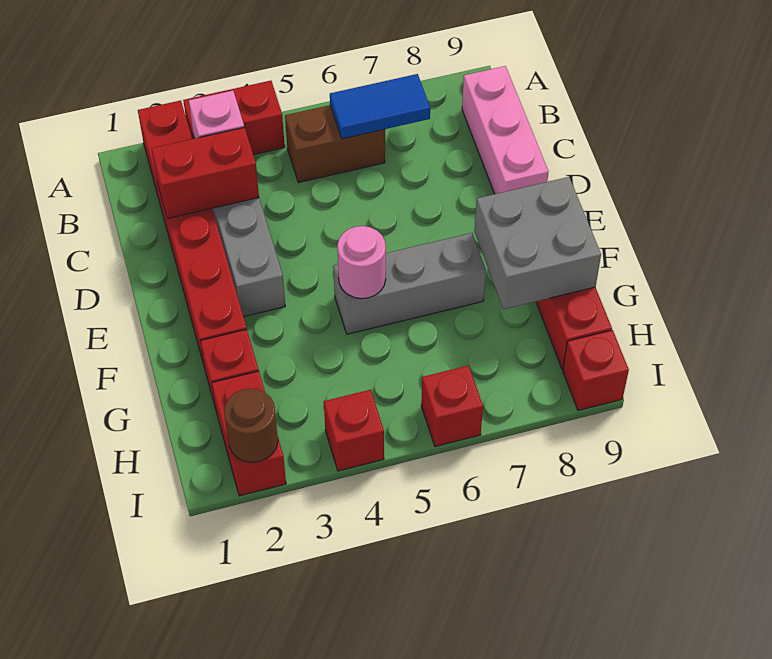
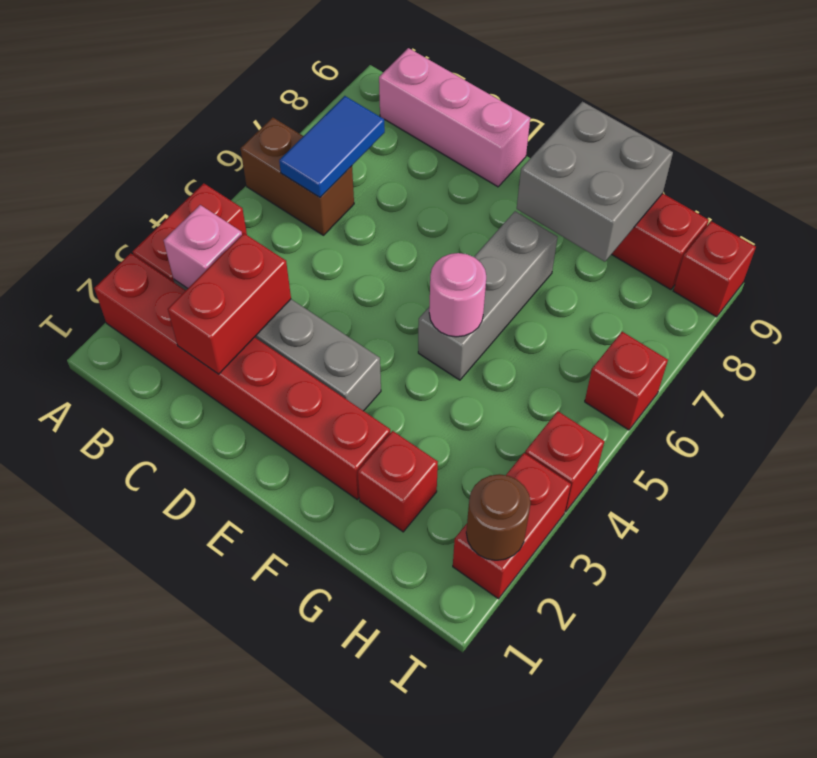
brown brick B5:B6 level 1 -> brown brick A6:B6 level 1
red brick H2:I2 level 1 -> red brick I2:I3 level 1

